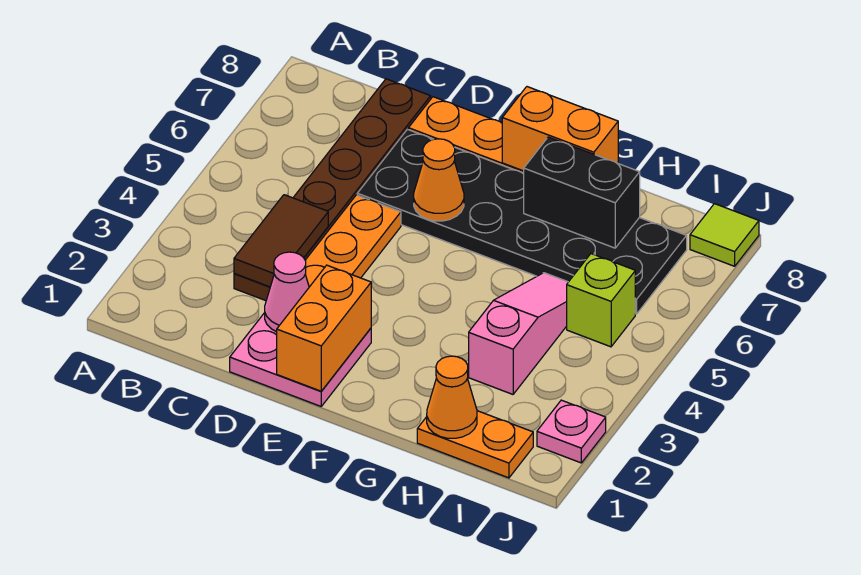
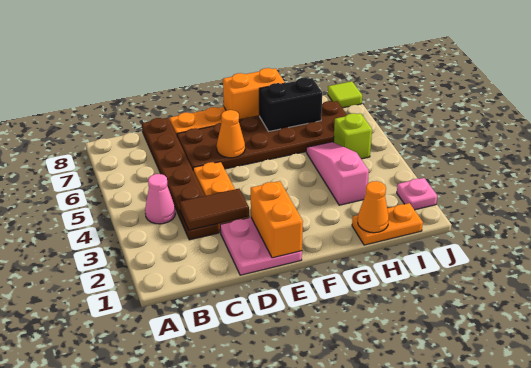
brown tile C3:C4 level 2 -> brown tile C3:D3 level 2
pink cone D2 level 2 -> pink cone B4 level 1
black plate D6:I7 level 1 -> brown plate D6:I7 level 1

